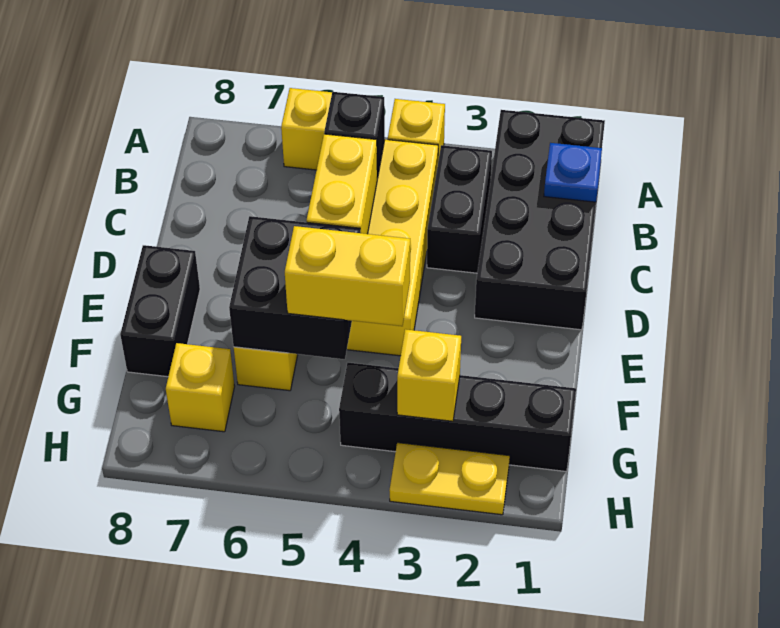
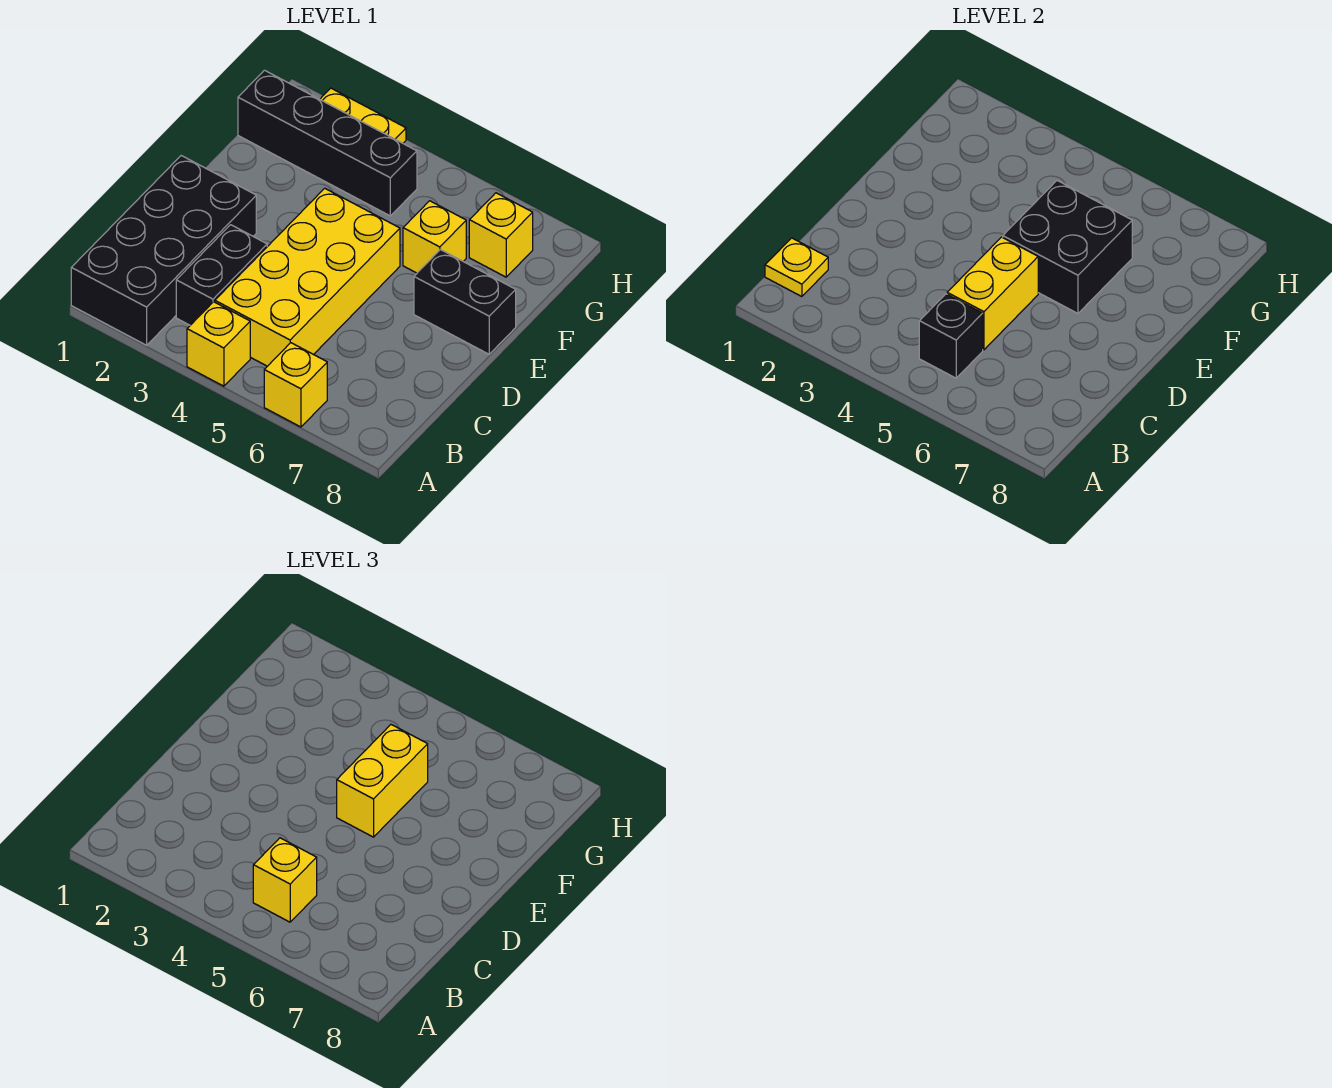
blue plate B1 level 2 -> yellow plate B1 level 2
black brick E8:F8 level 1 -> black brick E7:E8 level 1
yellow brick F4:F5 level 3 -> yellow brick E5:F5 level 3
yellow brick G3 level 2 -> yellow brick B5 level 3

